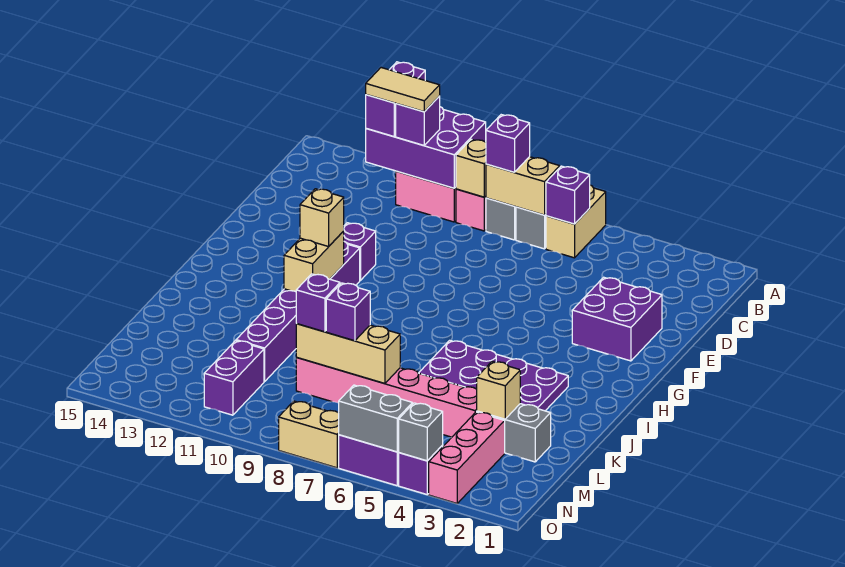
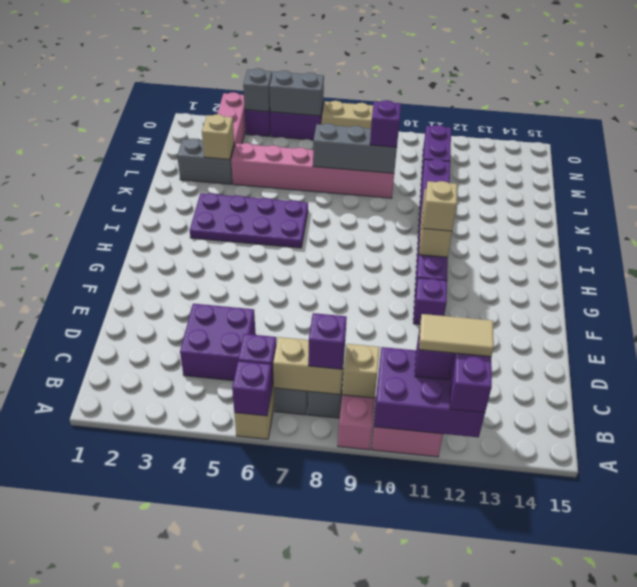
purple brick E2:F3 level 1 -> purple brick C4:D5 level 1
tan brick L7:L9 level 2 -> grey brick L7:L9 level 2
purple brick L8 level 3 -> purple brick A6 level 2

